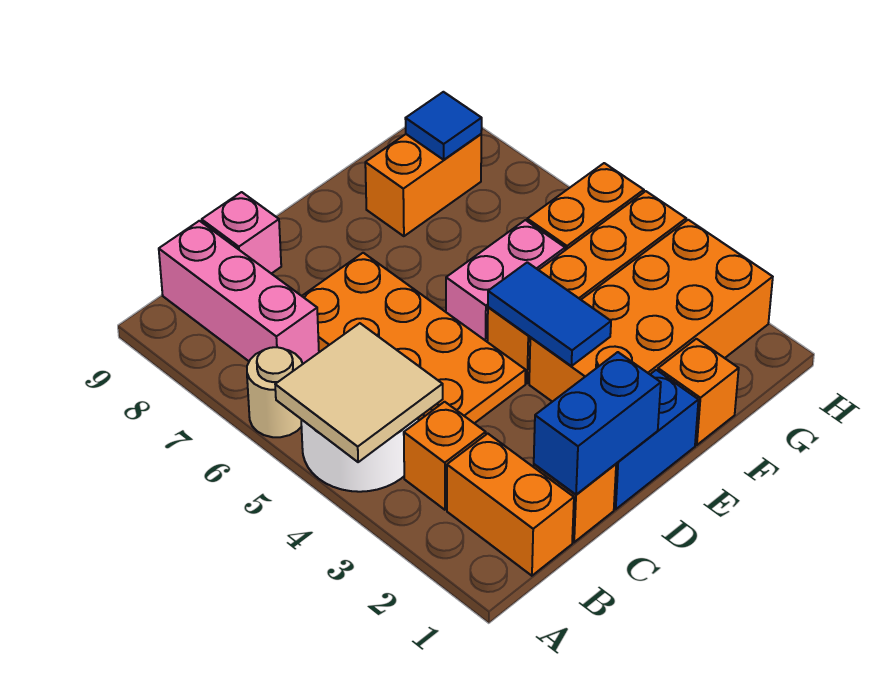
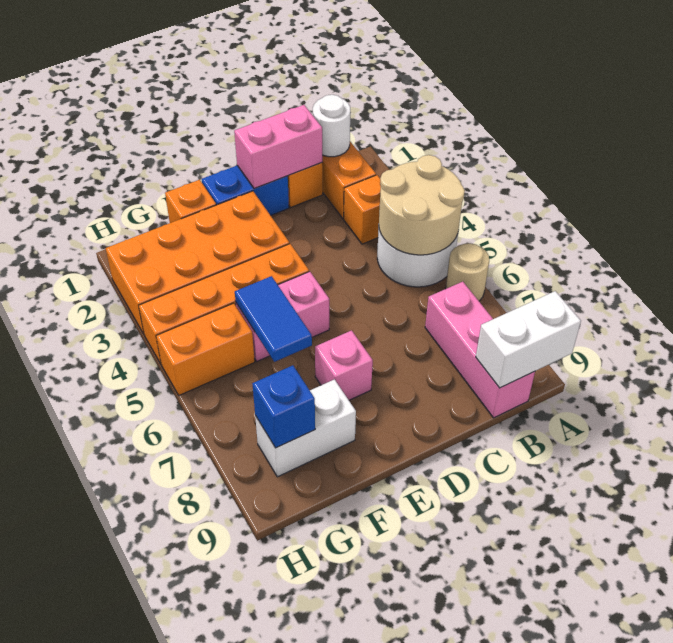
tan tile A4:B5 level 2 -> tan round brick A4:B5 level 2
none -> white brick A9:B9 level 2
none -> white round brick B1 level 2
blue brick C1:D1 level 2 -> pink brick C1:D1 level 2
orange plate C4:D7 level 1 -> none
pink brick C9 level 1 -> pink brick E7 level 1
blue tile E3:E4 level 2 -> blue tile F5:F6 level 2
orange brick F8:G8 level 1 -> white brick F8:G8 level 1
blue tile G8 level 2 -> blue brick G8 level 2

